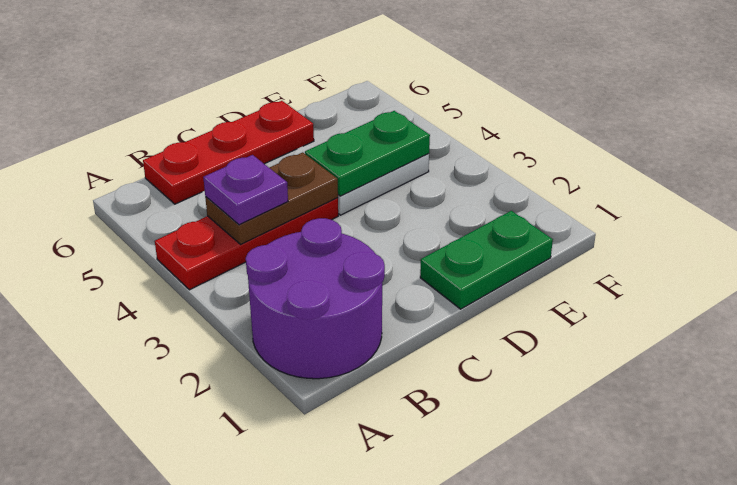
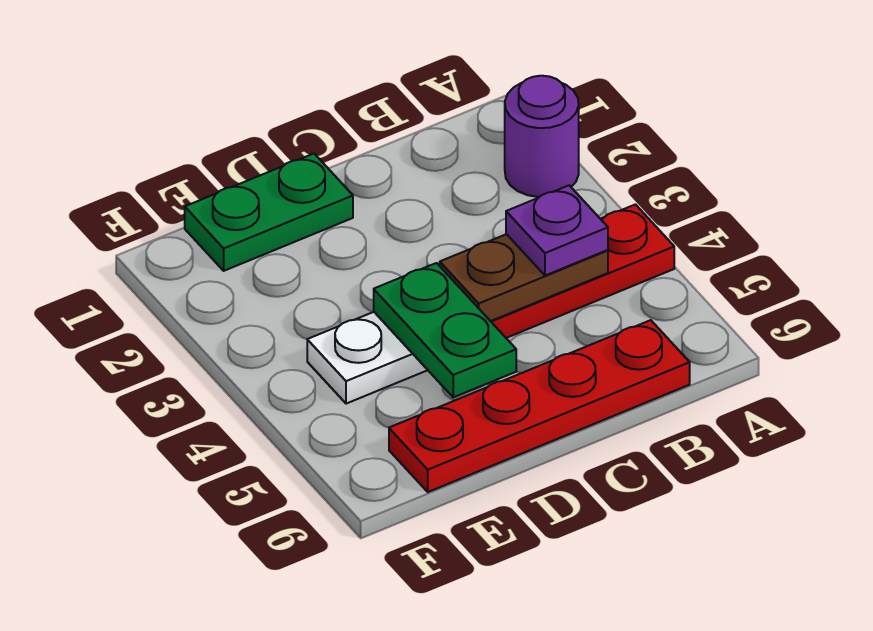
purple round brick A1:B2 level 1 -> purple round brick A2 level 1
red plate B6:D6 level 1 -> red plate B6:E6 level 1
green plate D4:E4 level 2 -> green plate D4:D5 level 2

